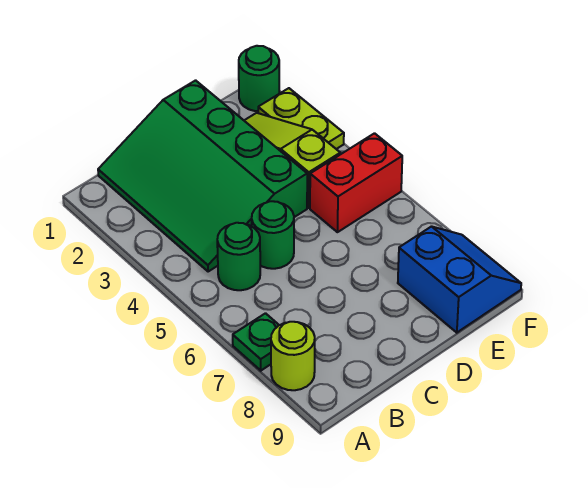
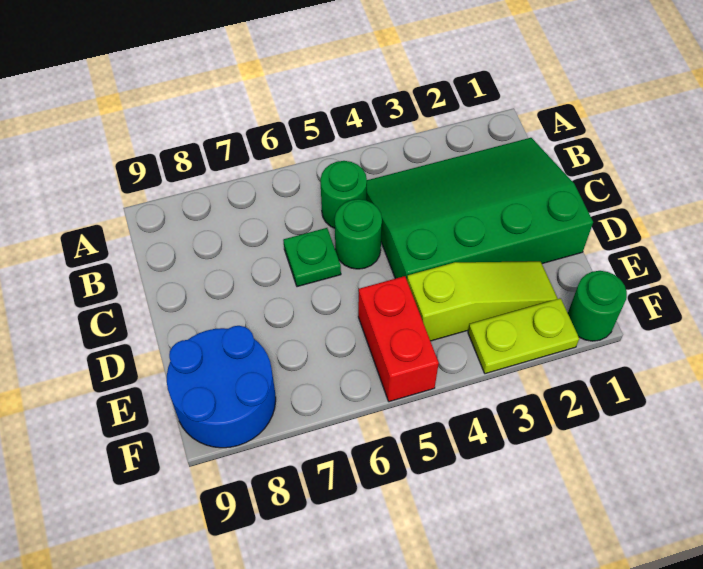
green plate A7 level 1 -> green plate C6 level 1
lime round brick A8 level 1 -> none
blue slope E8:F9 level 1 top E -> blue round brick E8:F9 level 1

